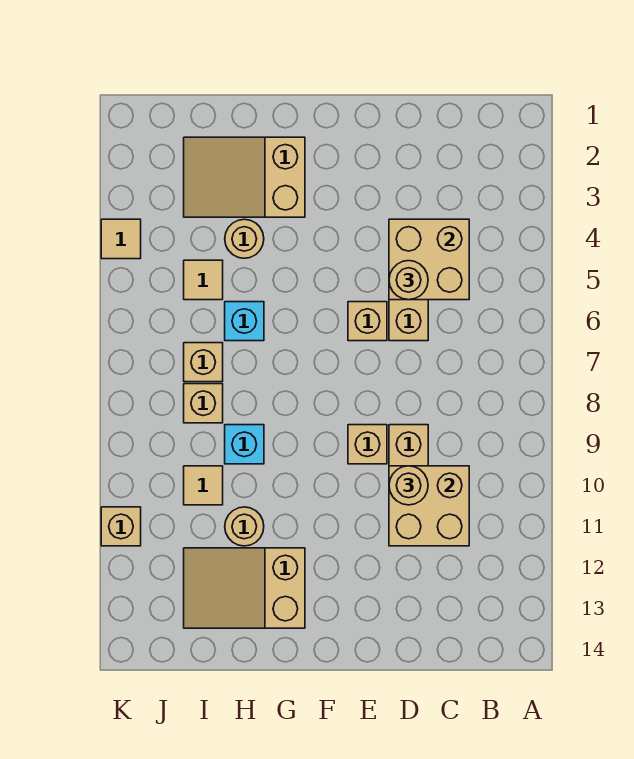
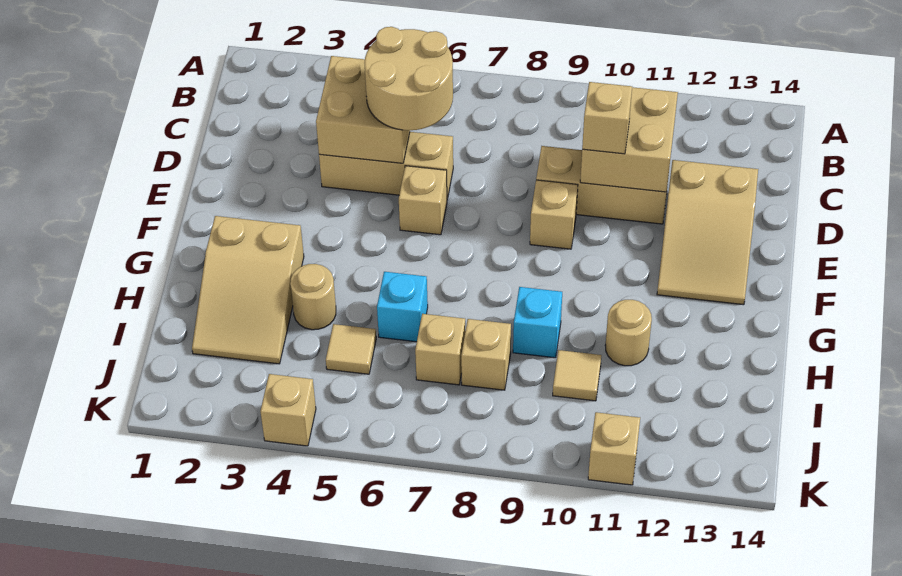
tan round brick D5 level 3 -> tan round brick C5:D6 level 3
tan round brick D10 level 3 -> tan brick D10 level 3
tan slope G12:I13 level 1 top G -> tan slope D12:F13 level 1 top D
tan tile K4 level 1 -> tan brick K4 level 1

